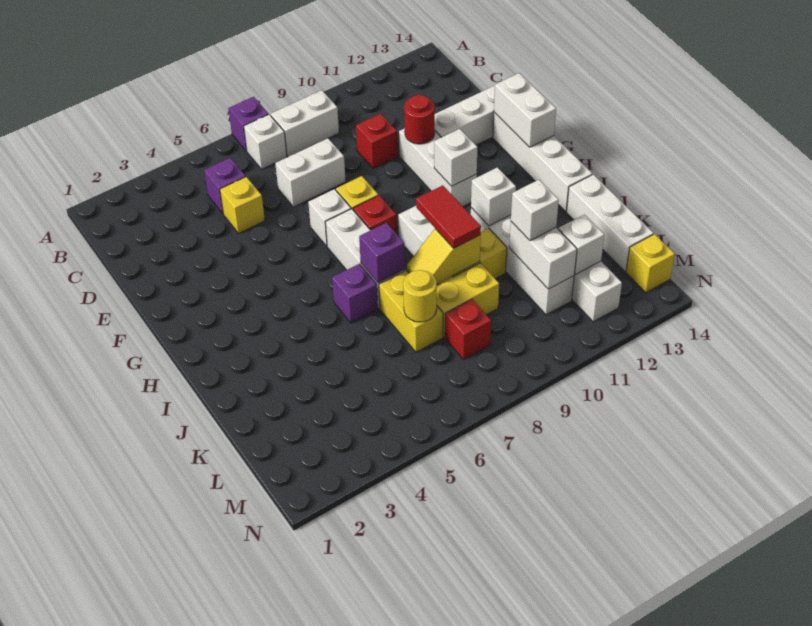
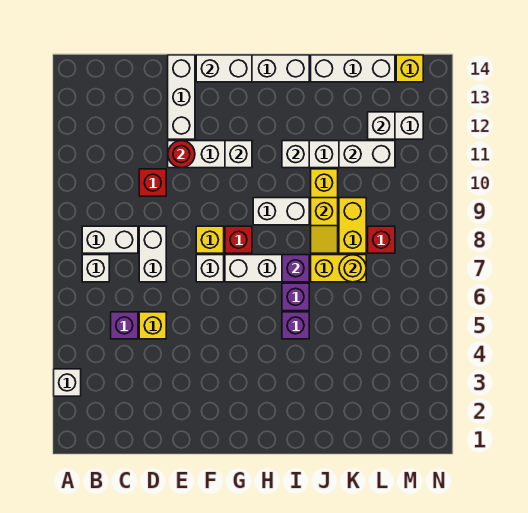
purple brick A7 level 1 -> purple brick I5 level 1
white brick B8:B9 level 1 -> white brick B8:C8 level 1
red tile I9:J9 level 3 -> none
white brick K11 level 3 -> white brick A3 level 1

